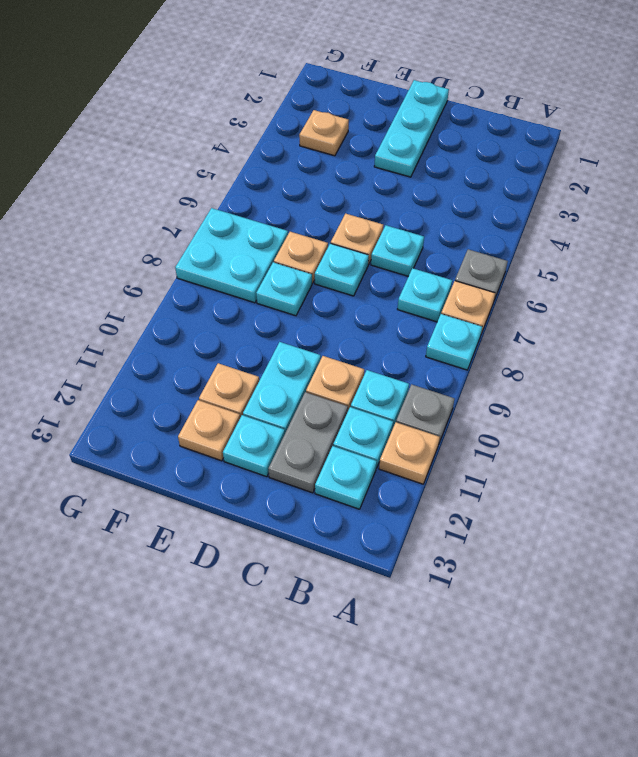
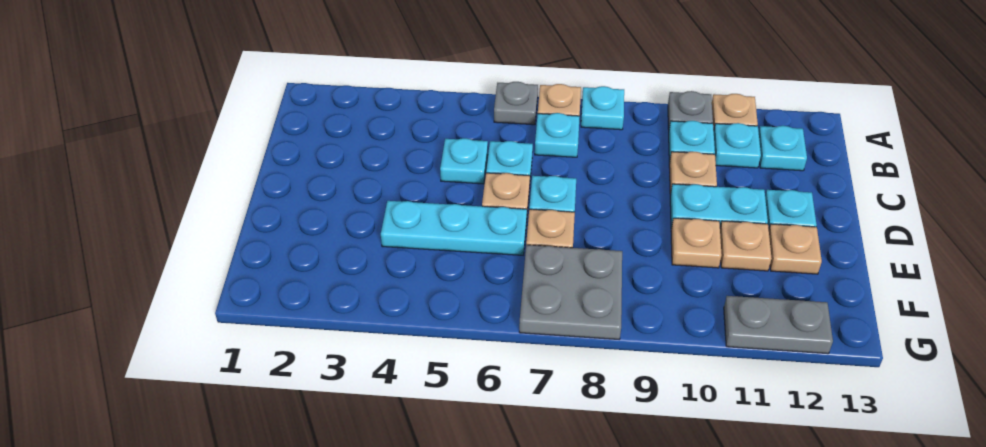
grey plate C11:C12 level 1 -> grey plate G11:G12 level 1
cyan plate D1:D3 level 1 -> cyan plate E4:E6 level 1
cyan plate E8 level 1 -> cyan plate C5 level 1
tan plate F3 level 1 -> tan plate E10 level 1
cyan plate F7:G8 level 1 -> grey plate F7:G8 level 1

